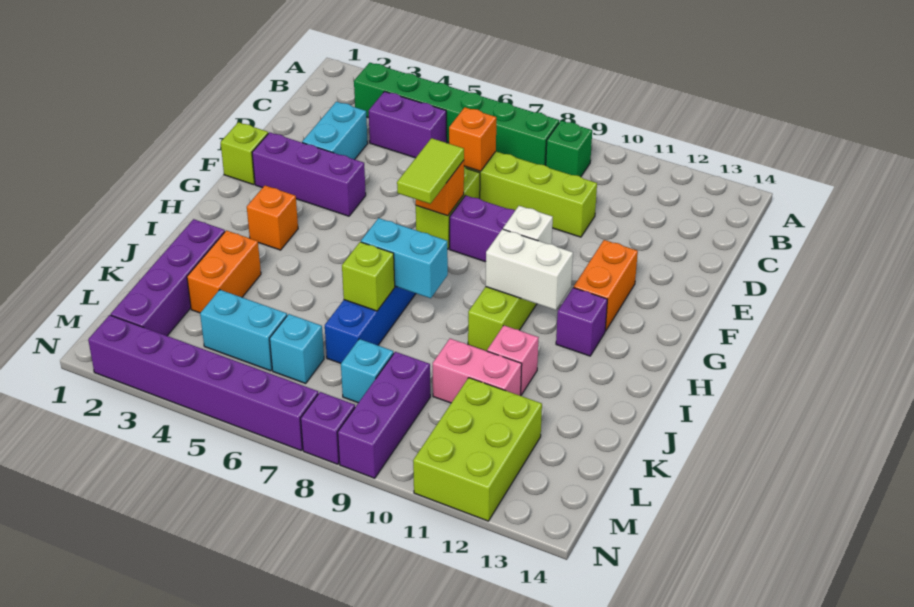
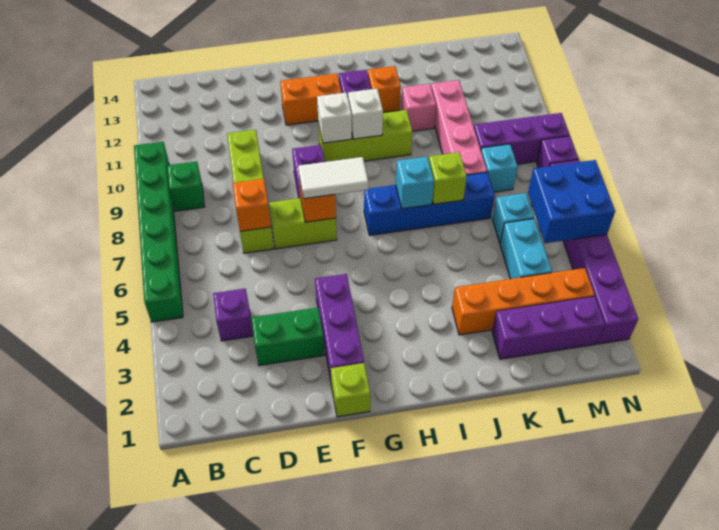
green brick B3:B8 level 1 -> green brick A5:A10 level 1
purple brick C4:C5 level 1 -> purple brick C4 level 1
cyan brick D3:E3 level 1 -> green brick D3:E3 level 1
lime tile F7:G7 level 3 -> white tile F7:G7 level 3
orange brick H3 level 1 -> orange brick I12 level 1
white brick H10:H11 level 2 -> white brick H10 level 2
cyan brick I7:I8 level 2 -> cyan brick I7 level 2
purple brick J2:M2 level 1 -> purple brick K2:M2 level 1
orange brick J3:K3 level 1 -> orange brick J3:M3 level 1
pink brick K10:K11 level 1 -> pink brick K8:K11 level 1
lime brick L11:N12 level 1 -> none
none -> blue brick M5:N6 level 2

